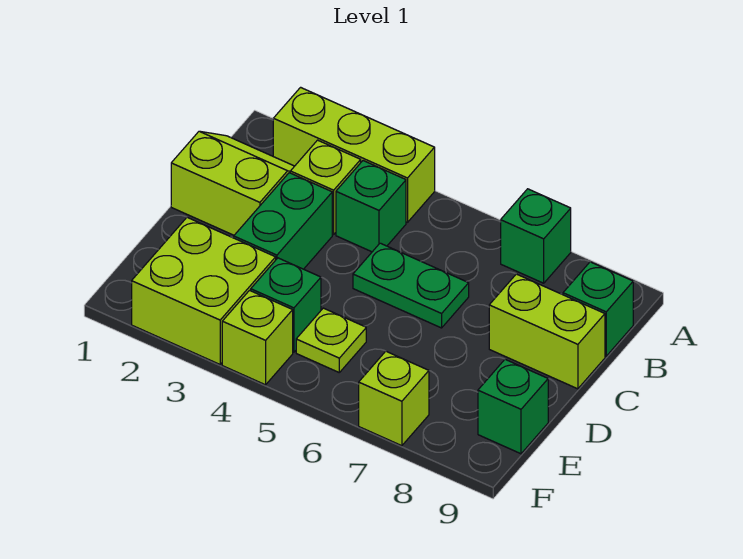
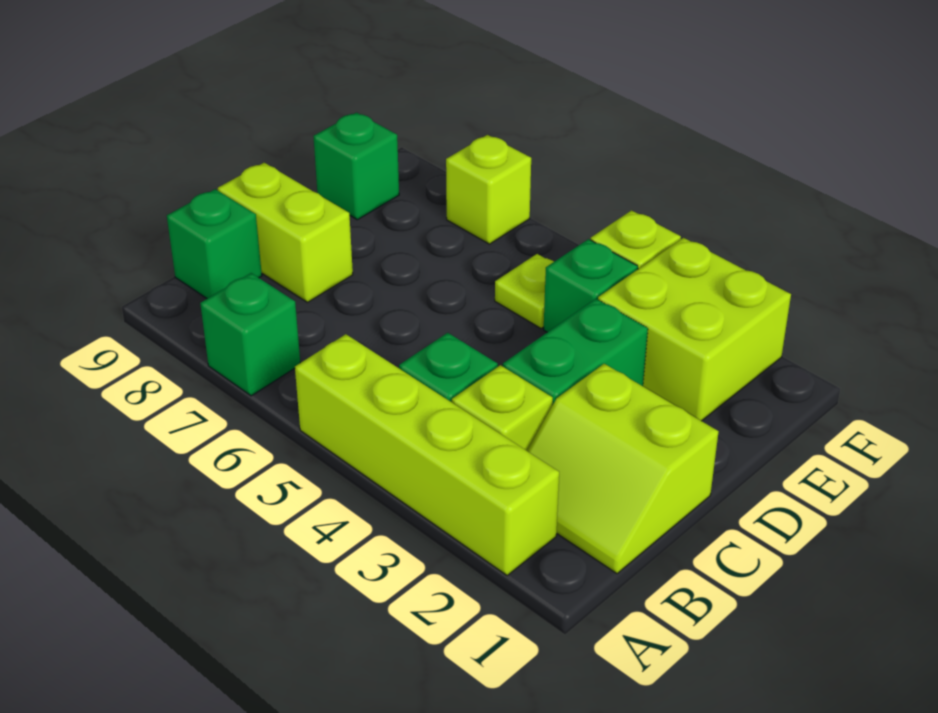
lime brick A2:A4 level 1 -> lime brick A2:A5 level 1
green plate C5:C6 level 1 -> none

